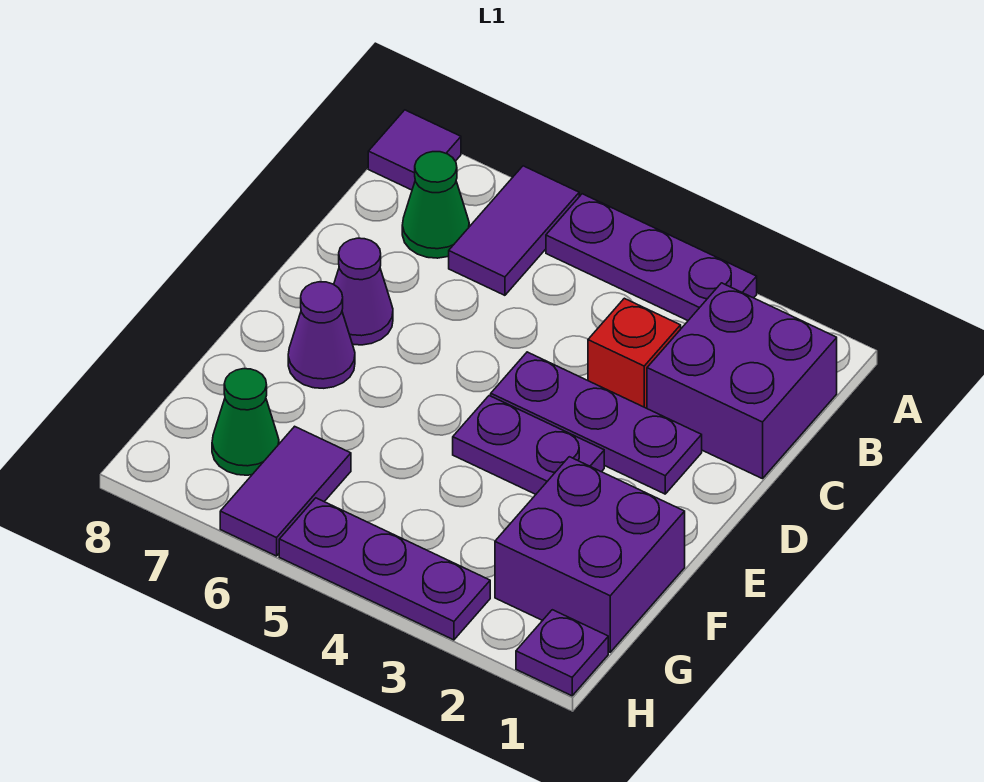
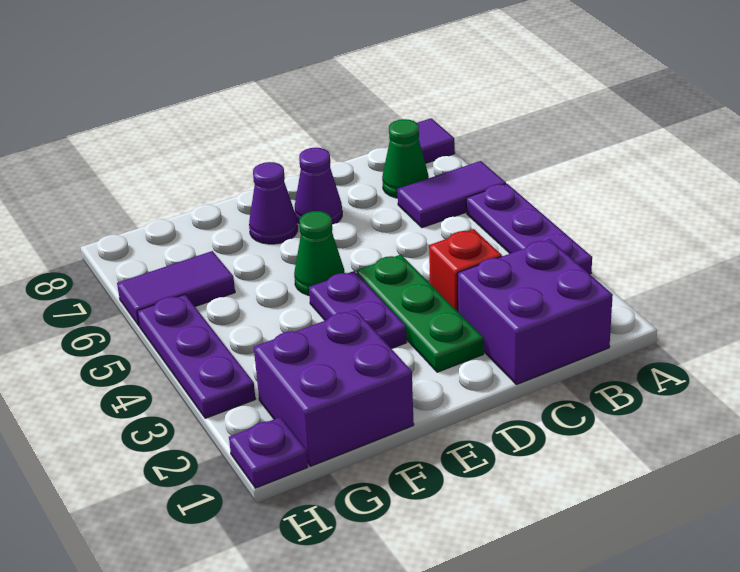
purple plate D2:D4 level 1 -> green plate D2:D4 level 1
green cone G7 level 1 -> green cone E5 level 1

